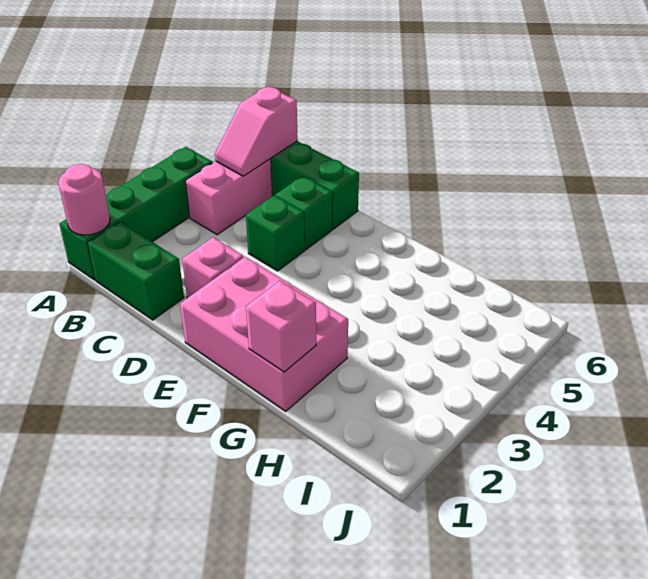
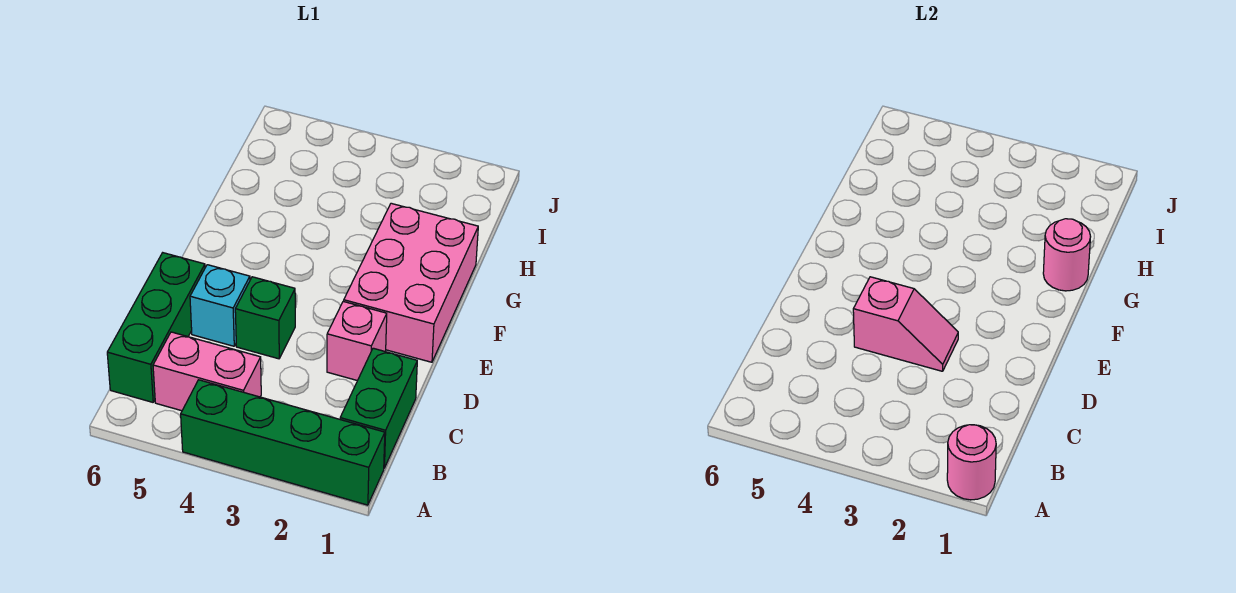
pink slope B5:B6 level 2 top 6 -> pink slope D3:D4 level 2 top 4
green brick D5 level 1 -> cyan brick D5 level 1
pink brick G1 level 2 -> pink round brick G1 level 2

